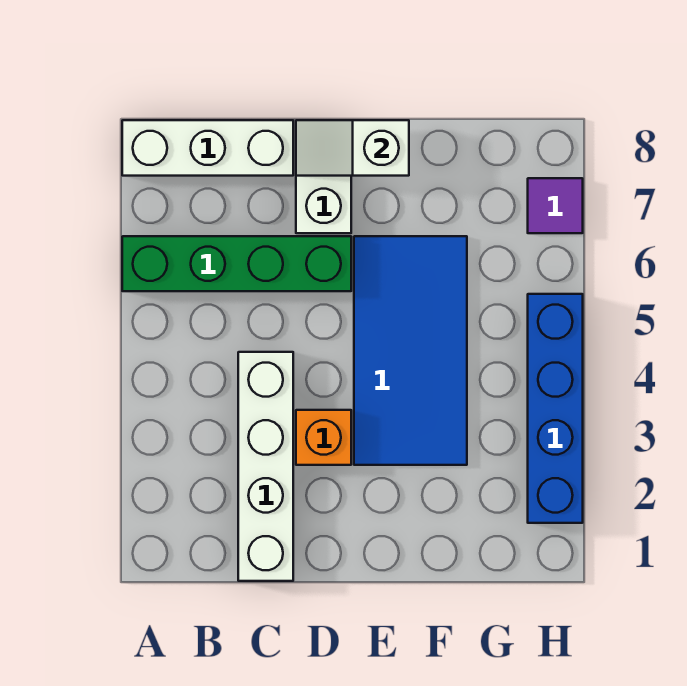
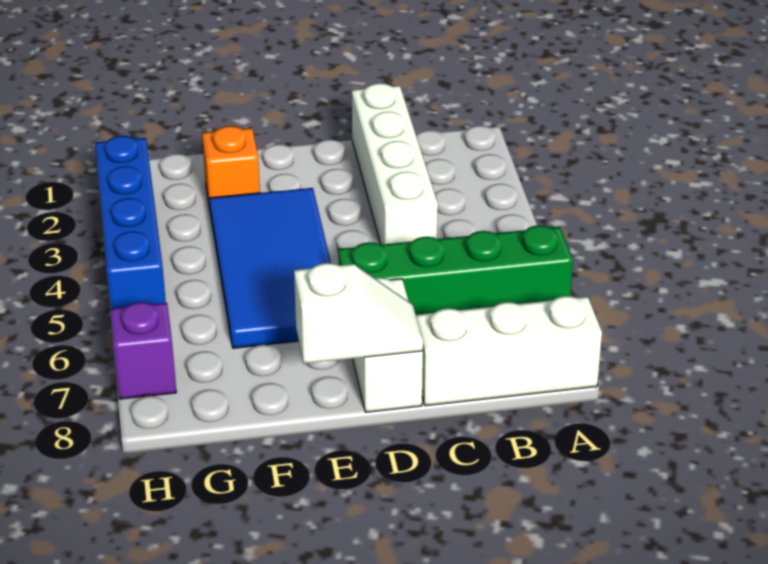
orange brick D3 level 1 -> orange brick F2 level 1
purple tile H7 level 1 -> purple brick H7 level 1

